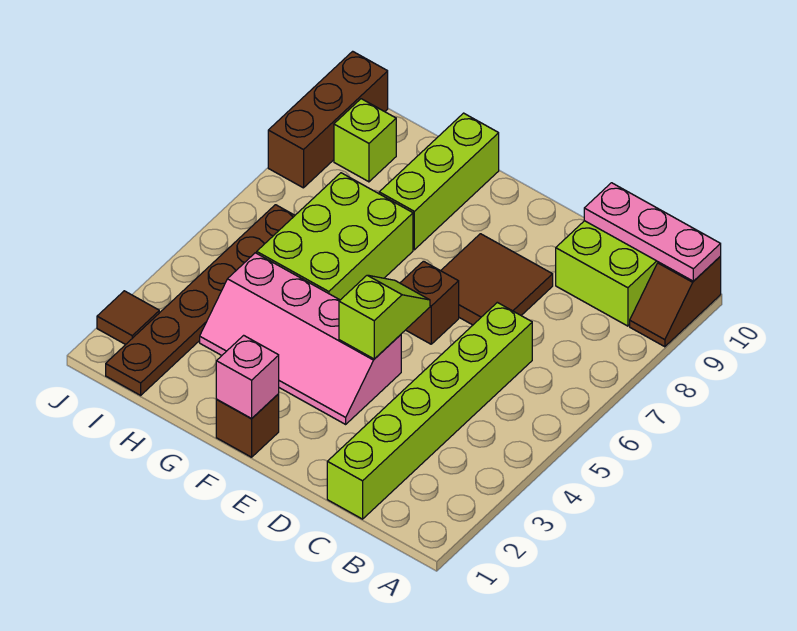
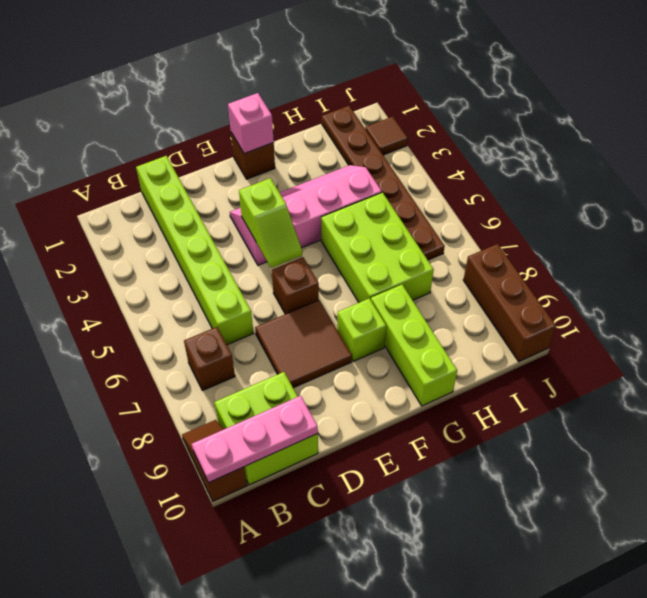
none -> brown brick B7 level 1
lime brick I9 level 1 -> lime brick F8 level 1

